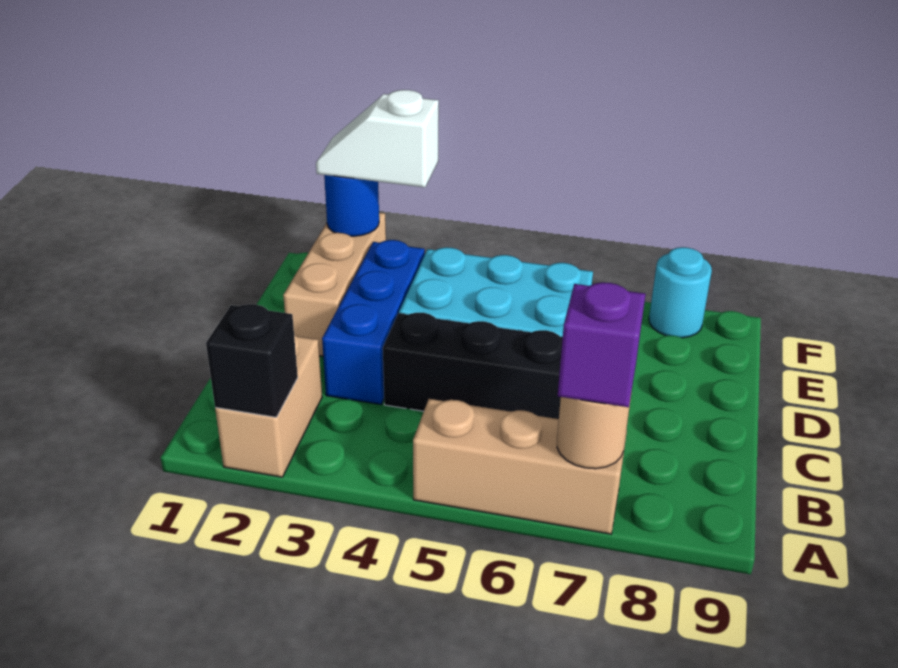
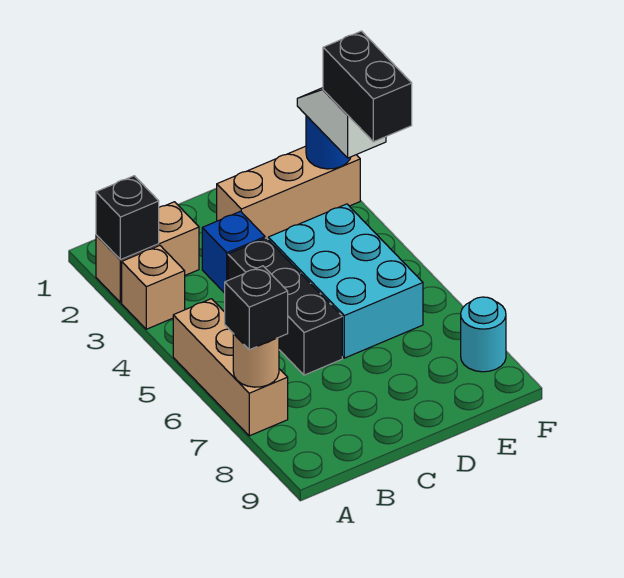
none -> tan brick A3 level 1
purple brick A7 level 3 -> black brick A7 level 3
blue brick C3:E3 level 1 -> blue brick C3 level 1
none -> black brick F3:F4 level 4

